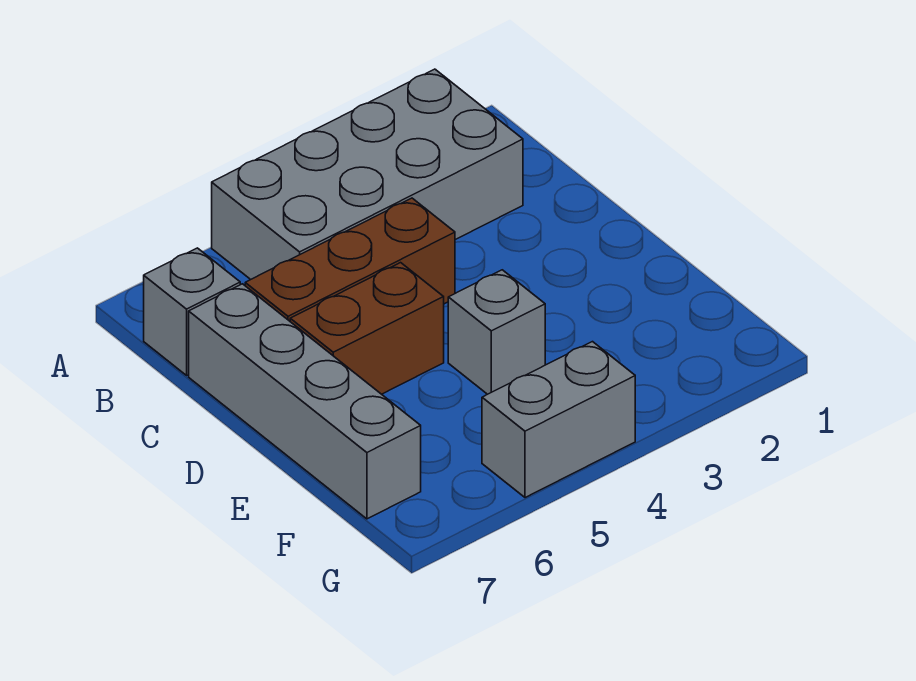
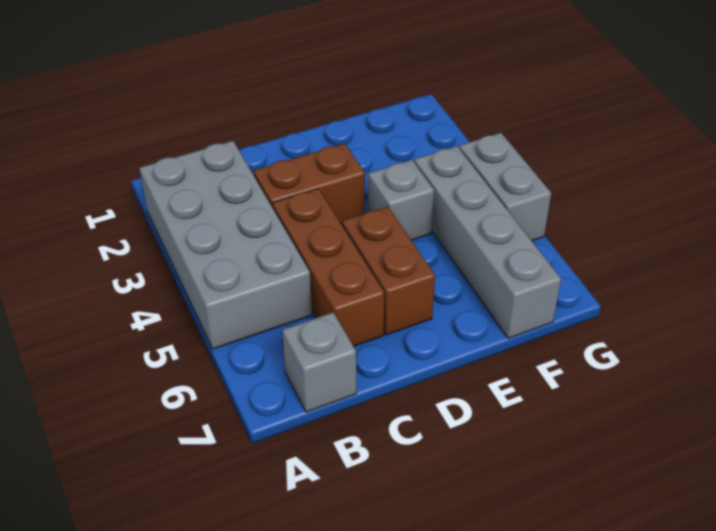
none -> brown brick C3:D3 level 1
grey brick C7:F7 level 1 -> grey brick F4:F7 level 1

